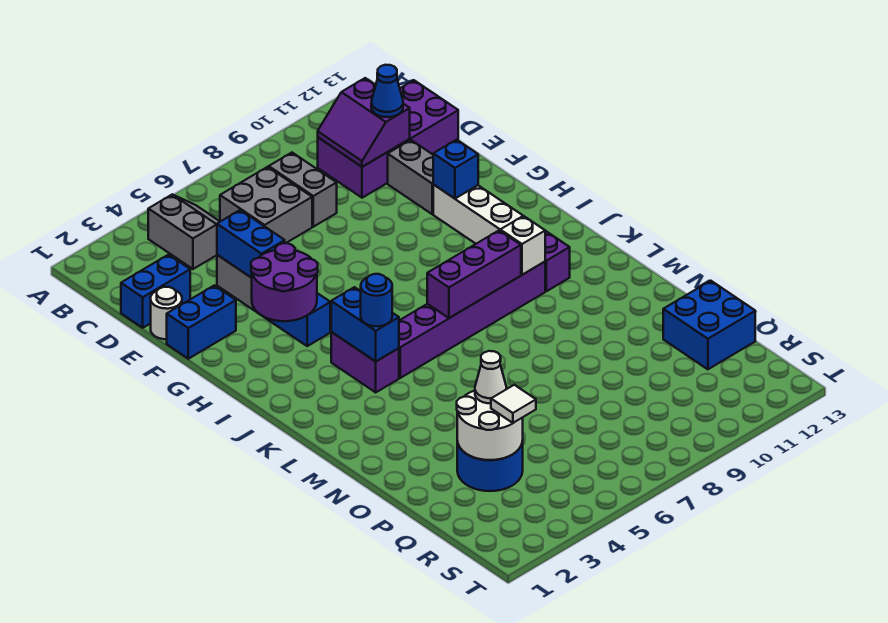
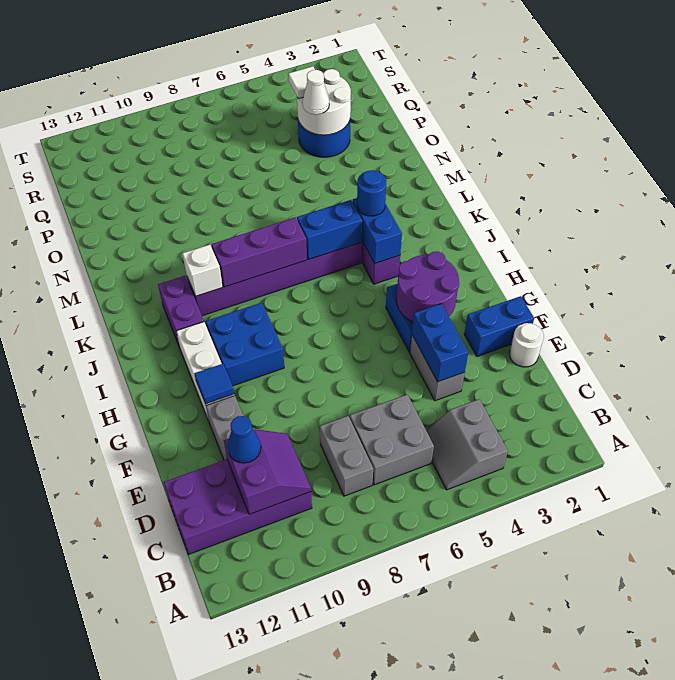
blue brick D1:D2 level 1 -> blue brick K5:K6 level 2
blue brick G11 level 2 -> blue tile G11 level 2
blue brick P12:Q13 level 1 -> blue brick H9:I10 level 1

